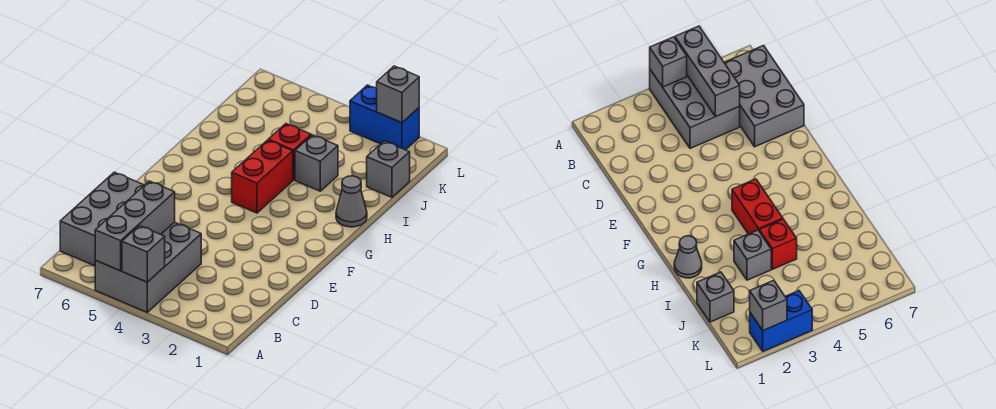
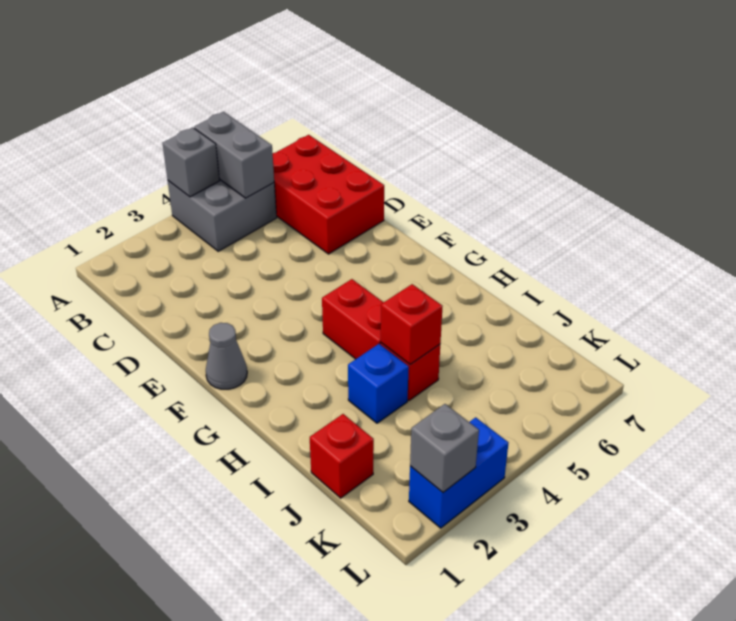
grey brick A4:C5 level 1 -> grey brick A4:B5 level 1
grey brick A5:C5 level 2 -> grey brick A5:B5 level 2
grey brick B6:D7 level 1 -> red brick B6:D7 level 1
grey cone H1 level 1 -> grey cone F1 level 1
grey brick I3 level 1 -> blue brick I3 level 1
none -> red brick I4 level 2
grey brick J1 level 1 -> red brick J1 level 1

